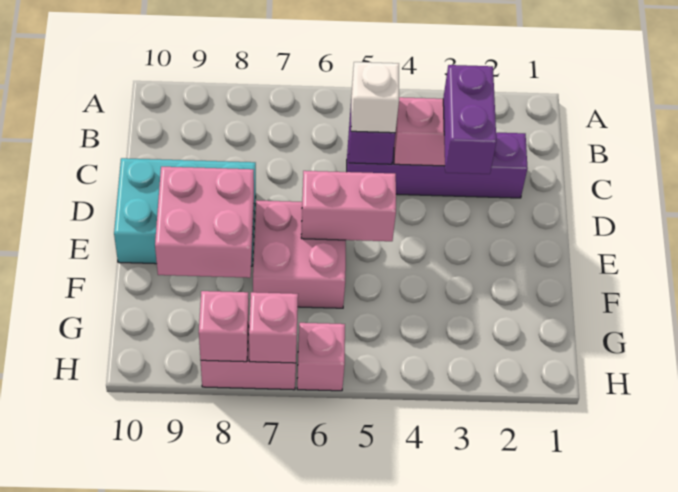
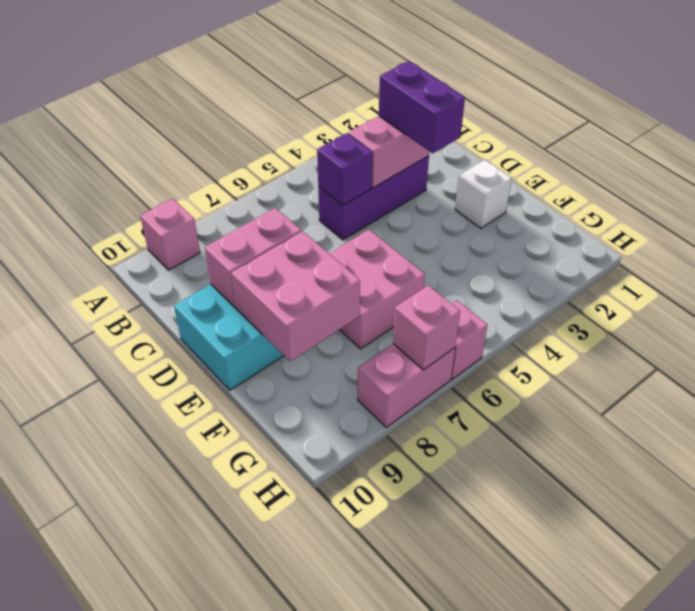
purple brick C2:C5 level 1 -> purple brick C3:C5 level 1
white brick C5 level 3 -> white brick E2 level 1
pink brick E5:E6 level 2 -> pink brick D8:D9 level 2
pink brick H8 level 2 -> pink brick A9 level 1

